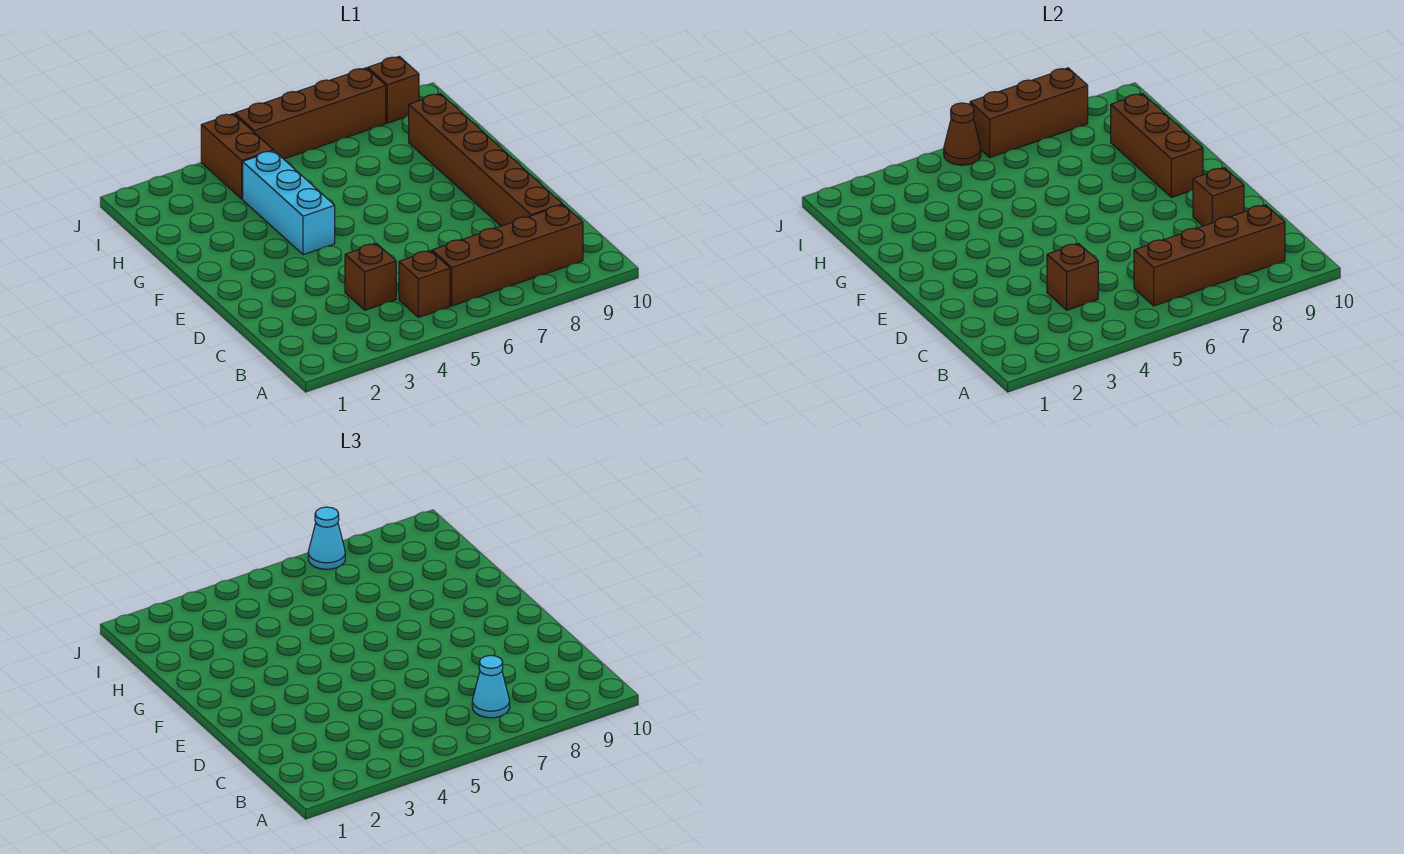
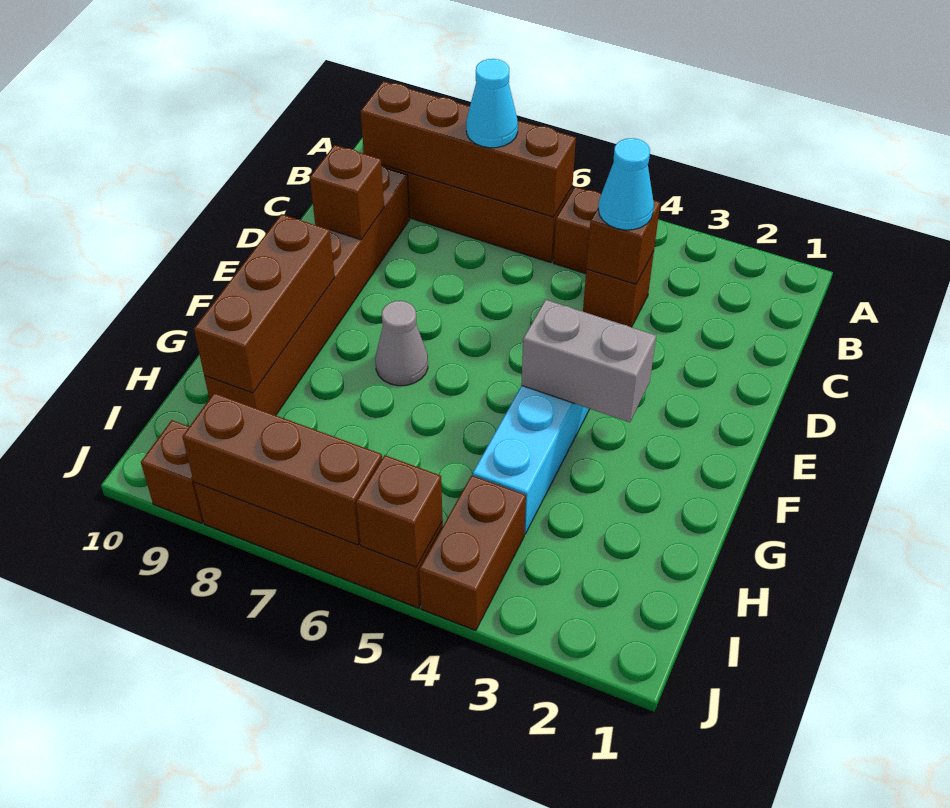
none -> grey brick F3:F4 level 2
none -> grey cone F7 level 1
brown cone J5 level 2 -> brown brick J5 level 2
cyan cone J7 level 3 -> cyan cone C4 level 3

